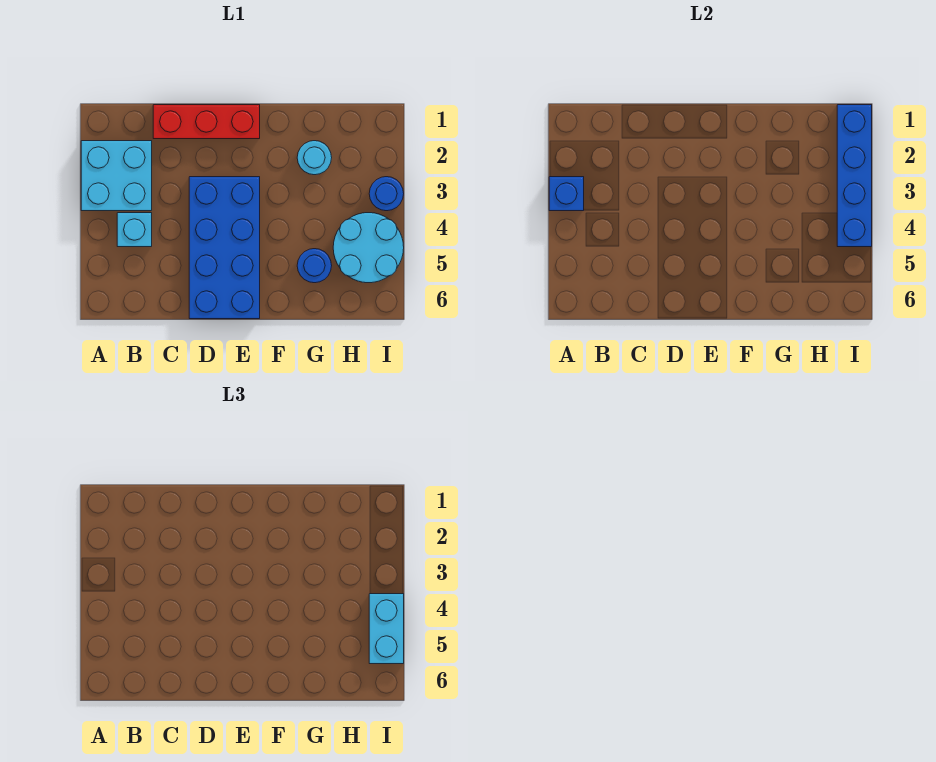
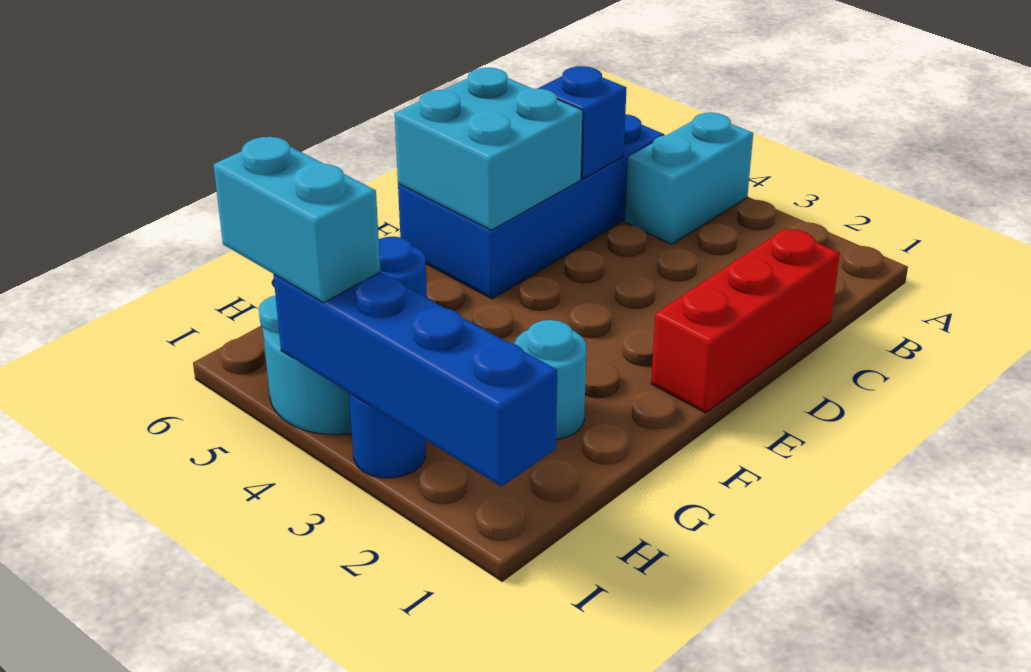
cyan brick A2:B3 level 1 -> cyan brick D5:E6 level 2
blue brick A3 level 2 -> blue brick C5 level 2
cyan brick B4 level 1 -> cyan brick A4:B4 level 1
blue brick D3:E6 level 1 -> blue brick B5:E6 level 1

